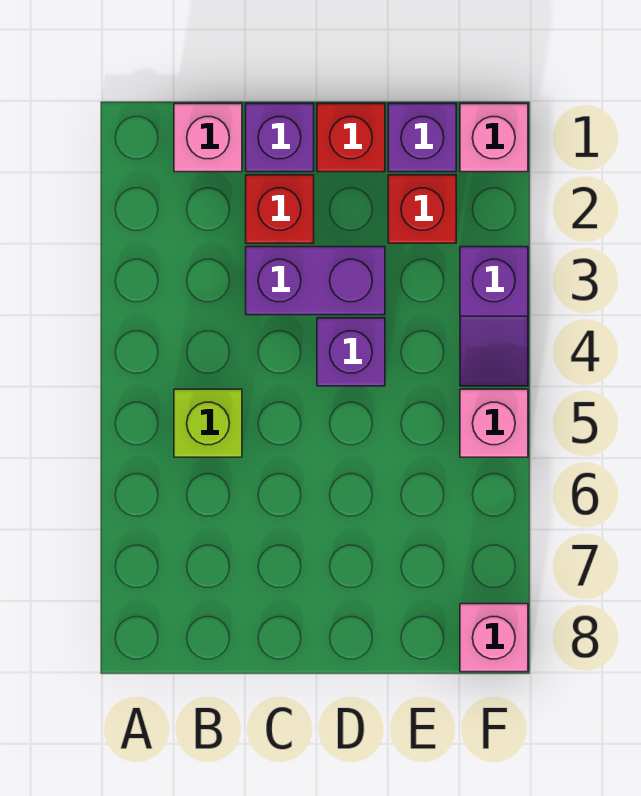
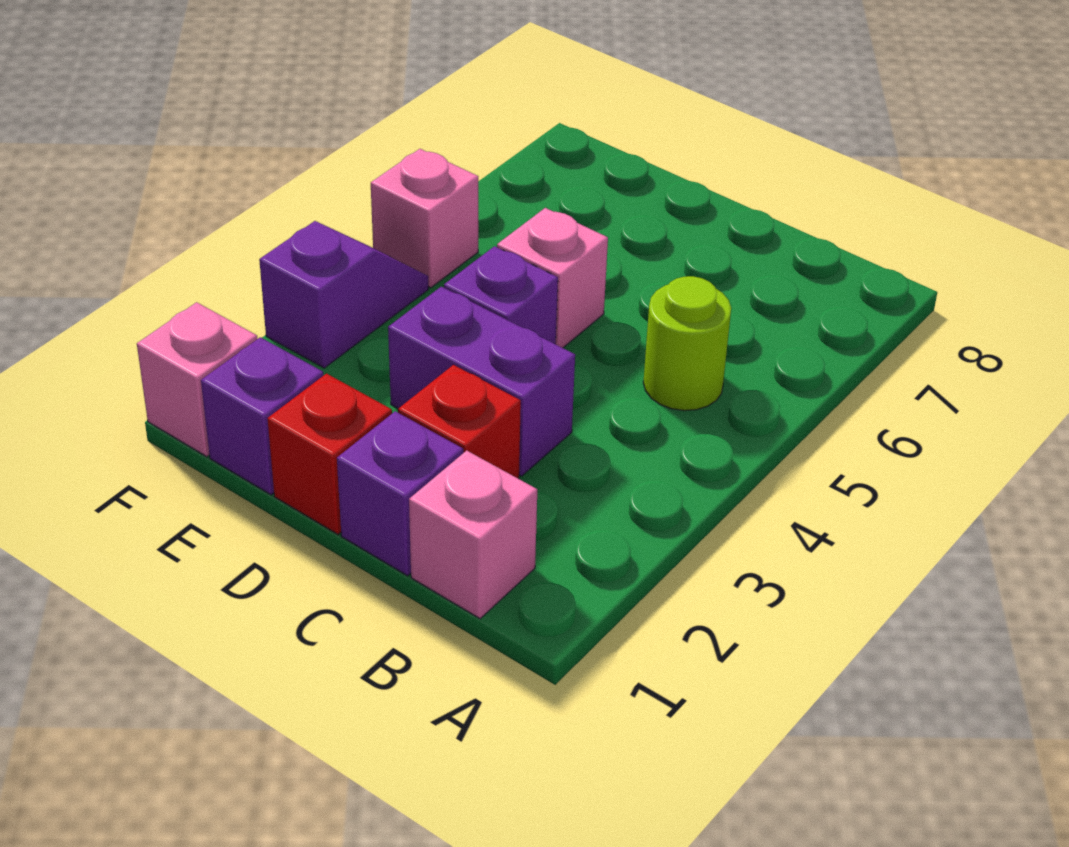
lime brick B5 level 1 -> lime round brick B5 level 1
red brick E2 level 1 -> none
pink brick F8 level 1 -> pink brick D5 level 1

